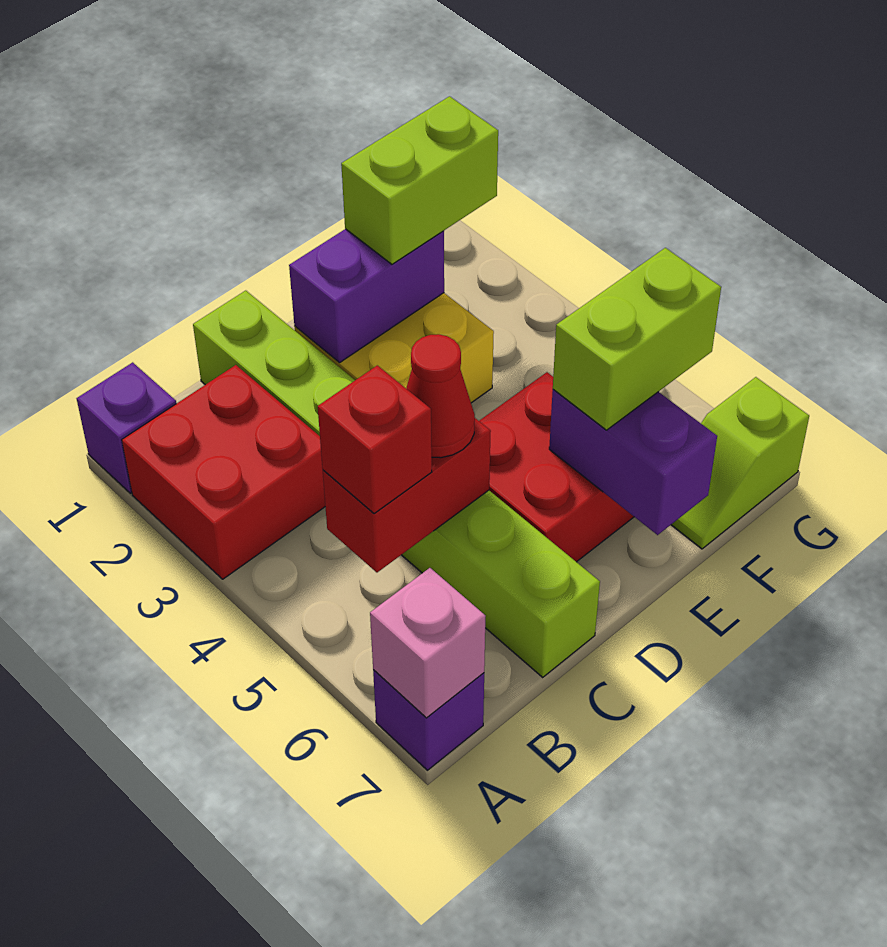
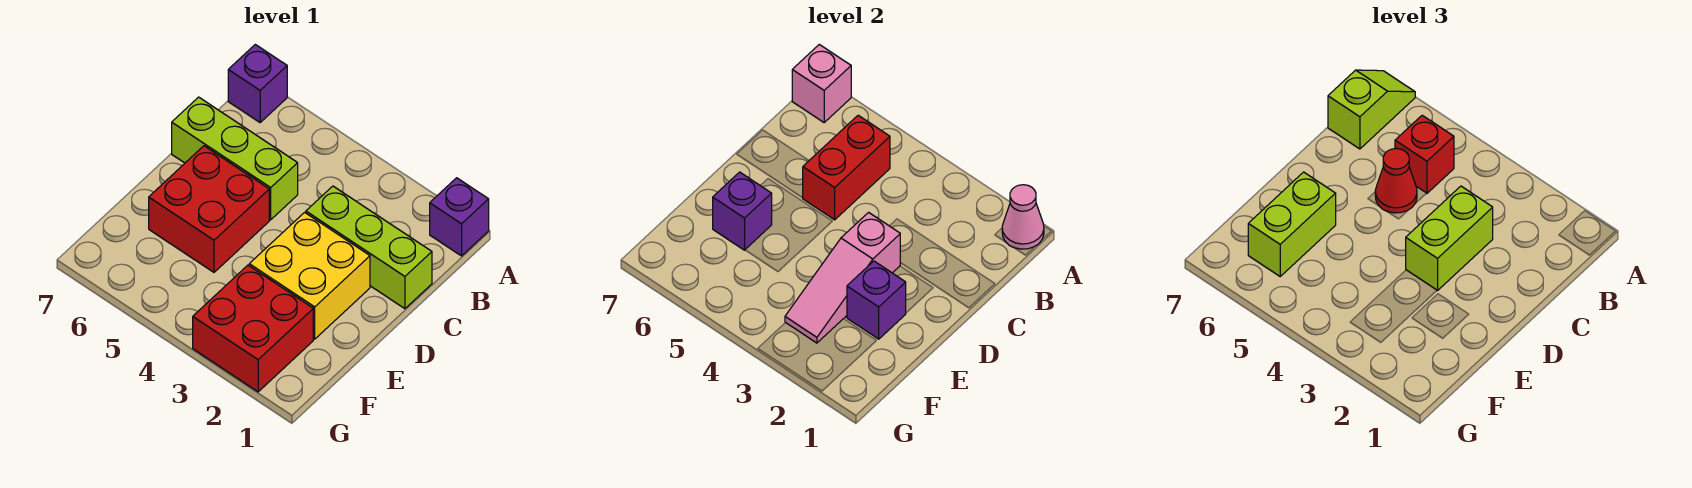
none -> pink cone A1 level 2
red brick A2:B3 level 1 -> red brick F2:G3 level 1
purple brick D2:E2 level 2 -> purple brick E2 level 2
none -> pink slope D3:F3 level 2 top D
lime brick E2:F2 level 3 -> lime brick C3:D3 level 3
purple brick E6:E7 level 2 -> purple brick E6 level 2
lime slope F7:G7 level 1 top G -> lime slope A7:B7 level 3 top B

